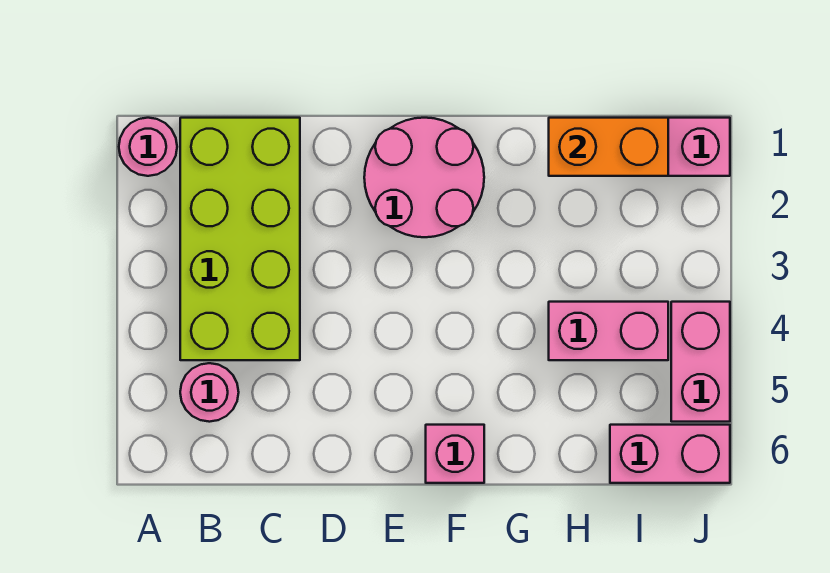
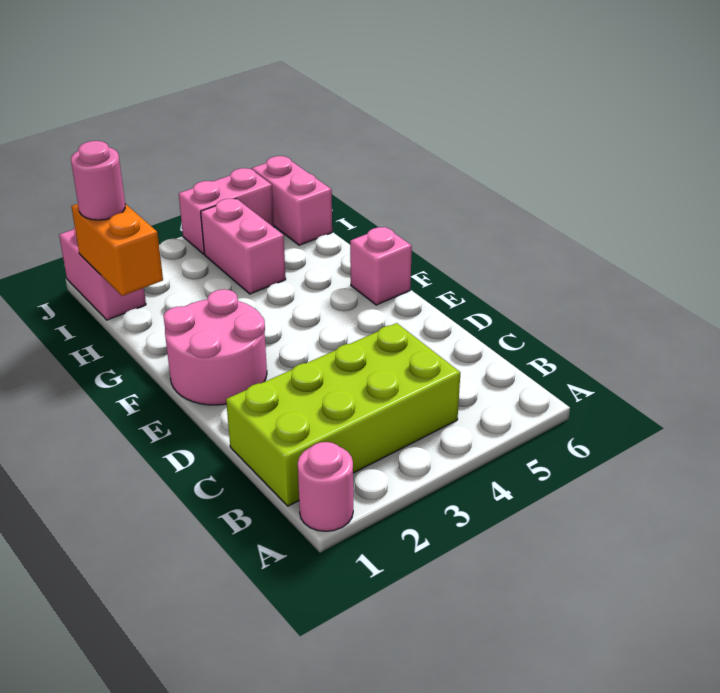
pink round brick B5 level 1 -> pink round brick I1 level 3

